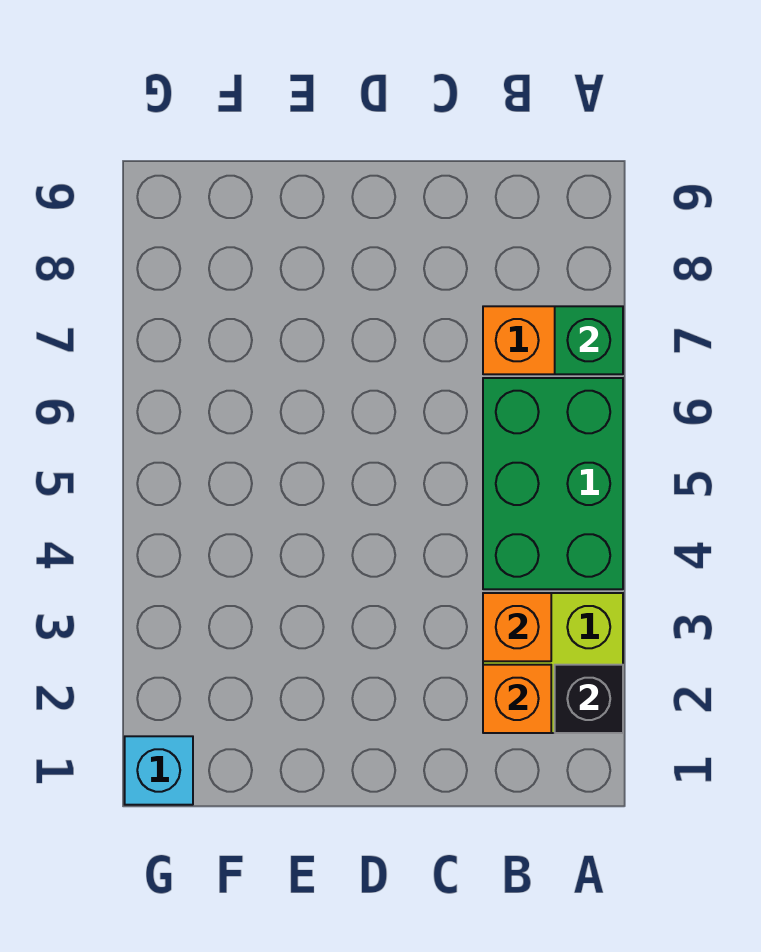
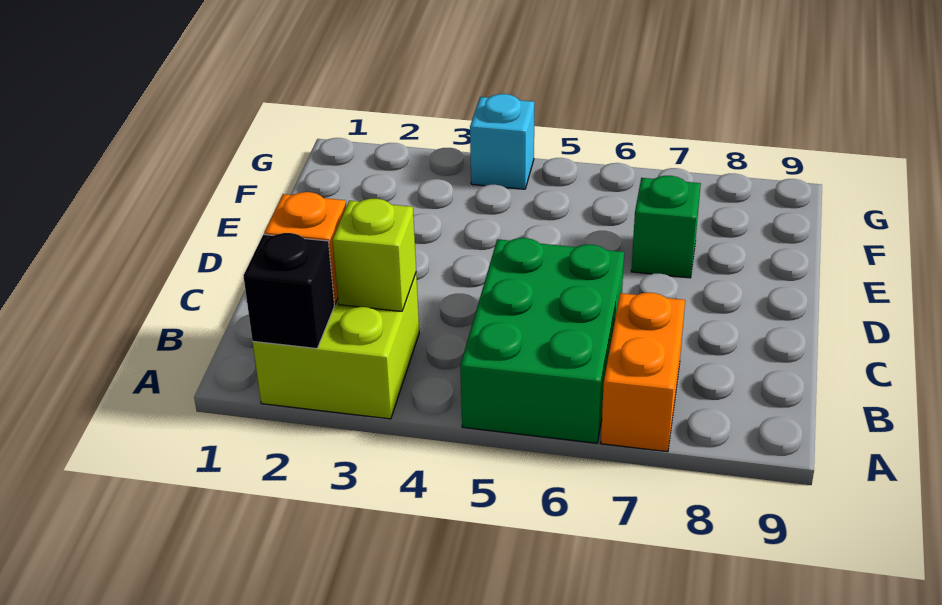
green brick A4:B6 level 1 -> green brick A5:C6 level 1
green brick A7 level 2 -> green brick E7 level 1
orange brick B3 level 2 -> lime brick B3 level 2
cyan brick G1 level 1 -> cyan brick G4 level 1

